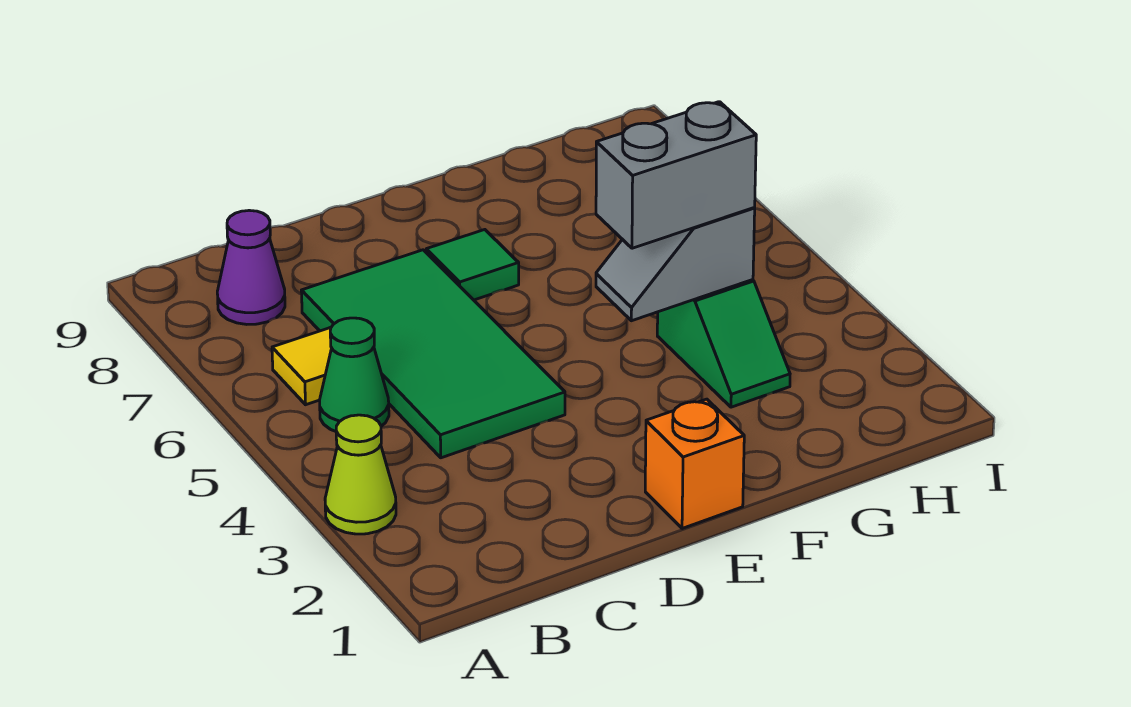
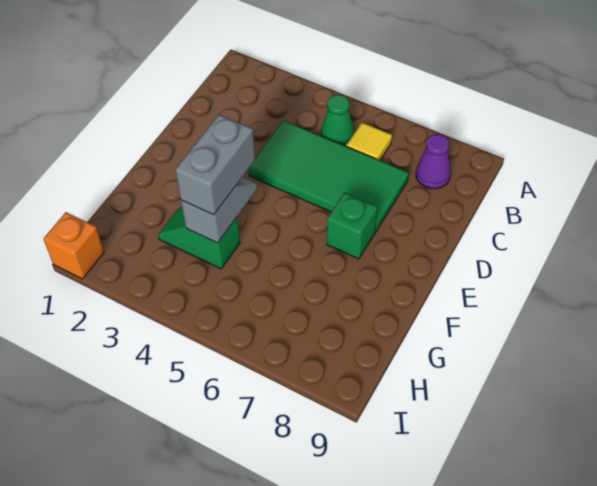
lime cone A3 level 1 -> none
orange brick E1 level 1 -> orange brick I1 level 1
green tile E7 level 1 -> green brick E7 level 1

